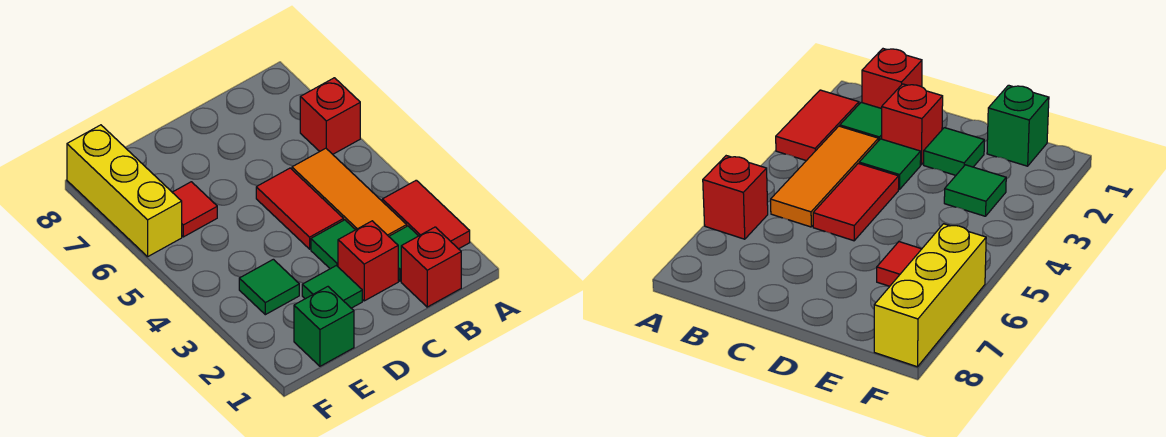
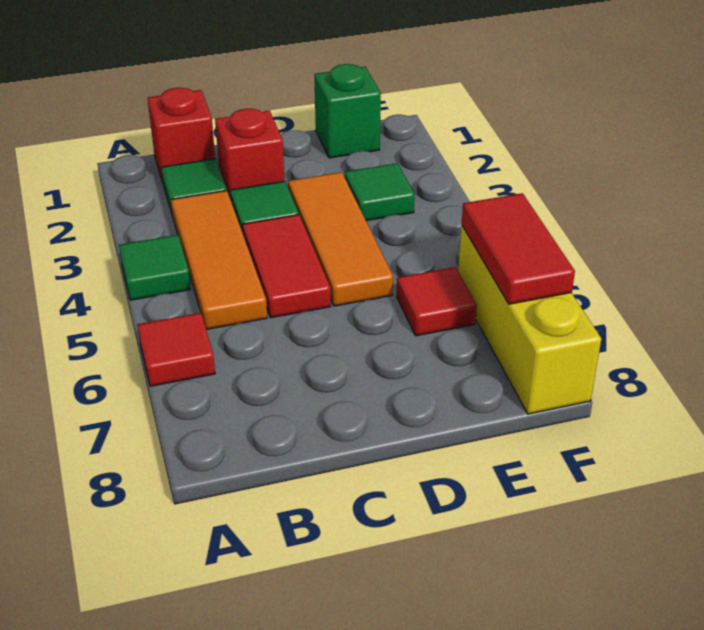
red tile A2:A3 level 1 -> red tile F6:F7 level 2
red brick A6 level 1 -> red tile A6 level 1
green tile D2 level 1 -> green tile A4 level 1
none -> orange tile D3:D5 level 1

